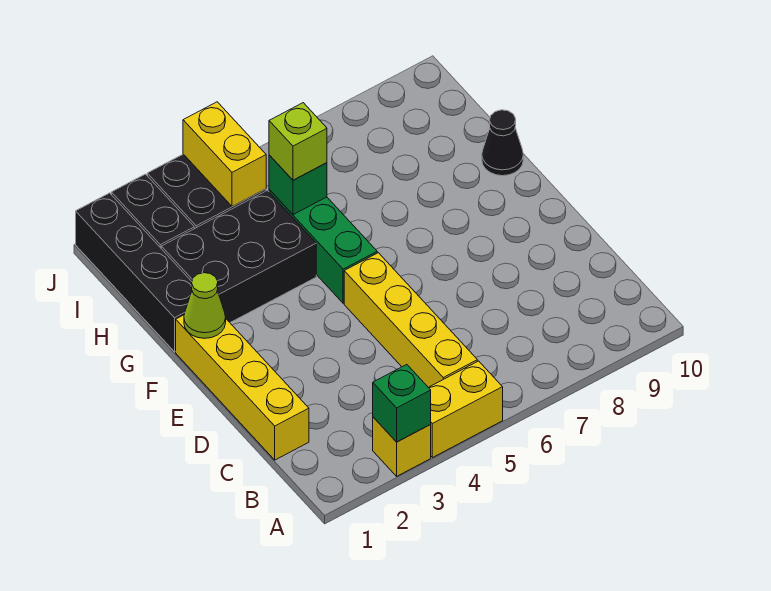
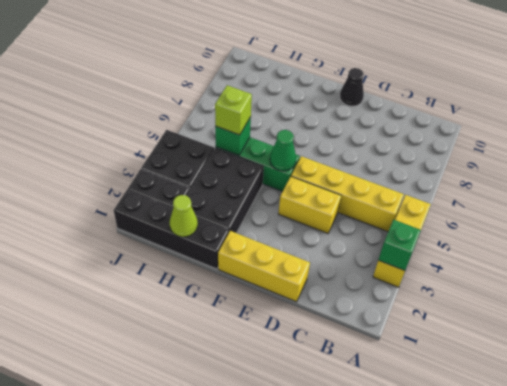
yellow brick C1:F1 level 1 -> yellow brick D1:F1 level 1
lime cone F1 level 2 -> lime cone H1 level 2
none -> green cone F5 level 2
black cone G10 level 1 -> black cone E10 level 1
yellow brick I4:J4 level 2 -> yellow brick D4:E4 level 1

